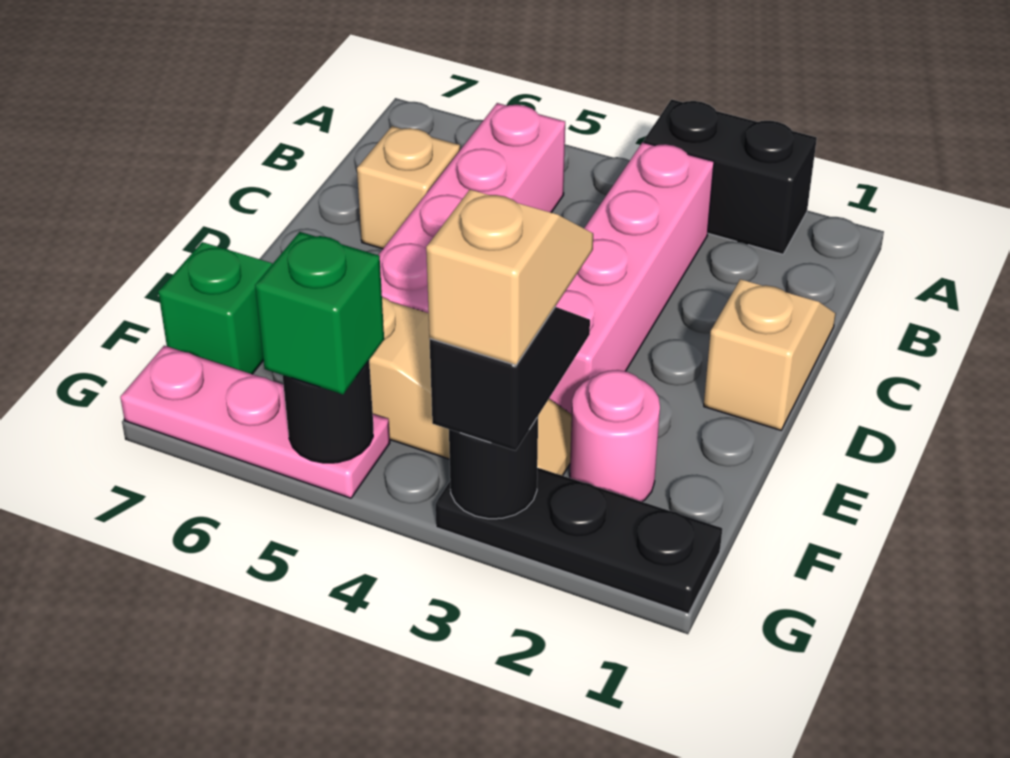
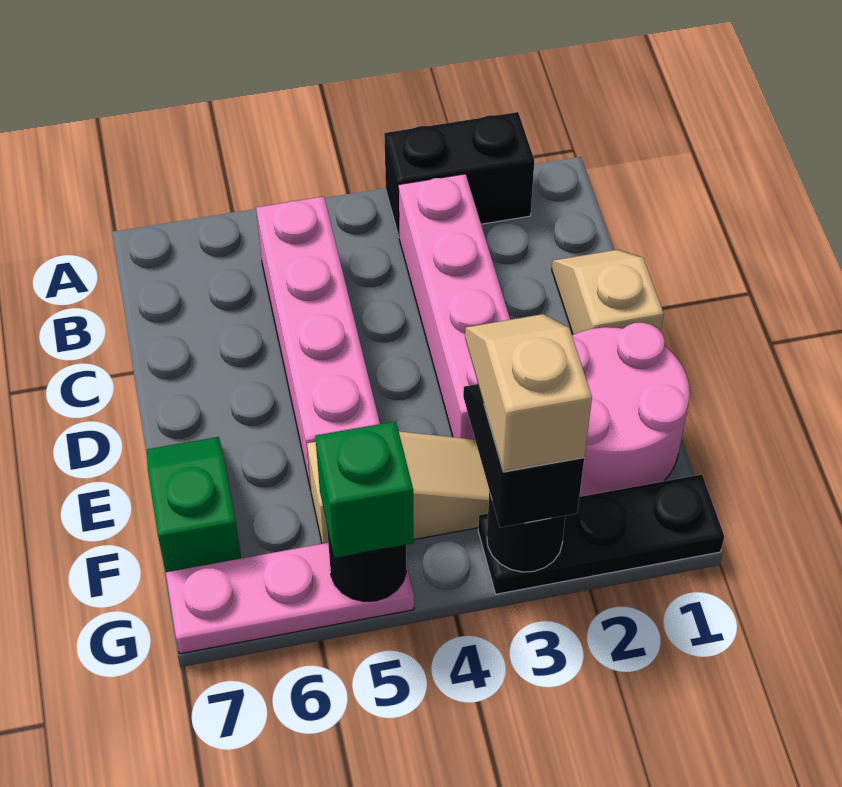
tan brick C6 level 1 -> none
pink round brick F2 level 1 -> pink round brick E1:F2 level 1

